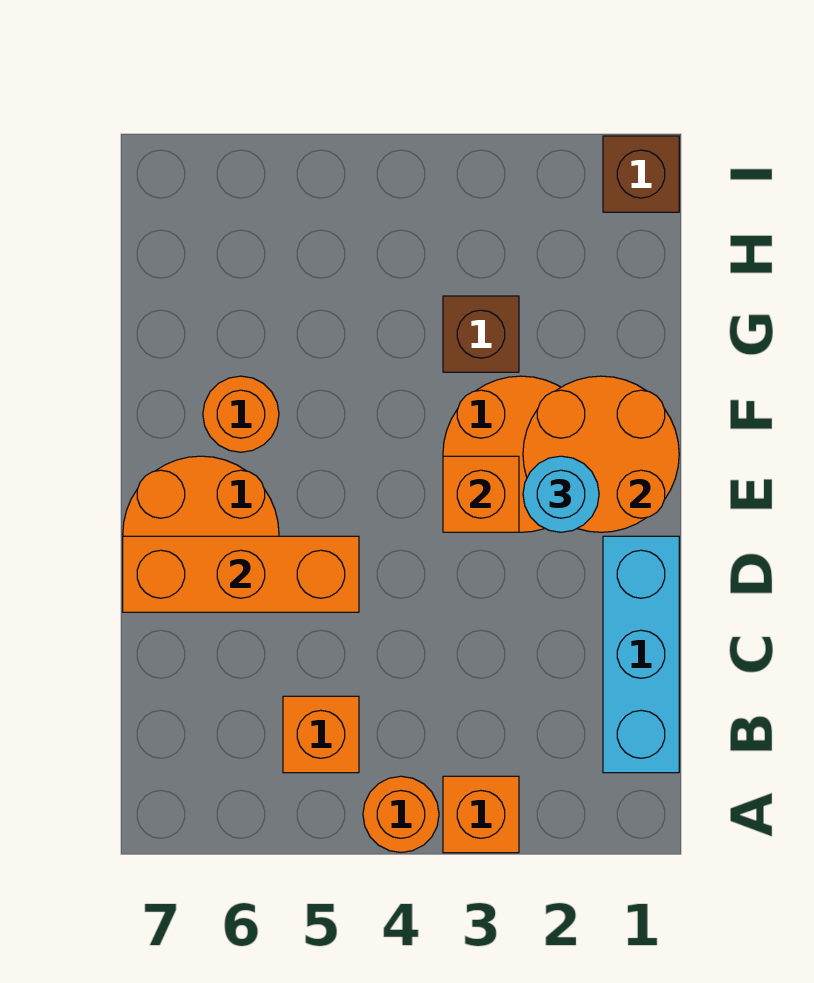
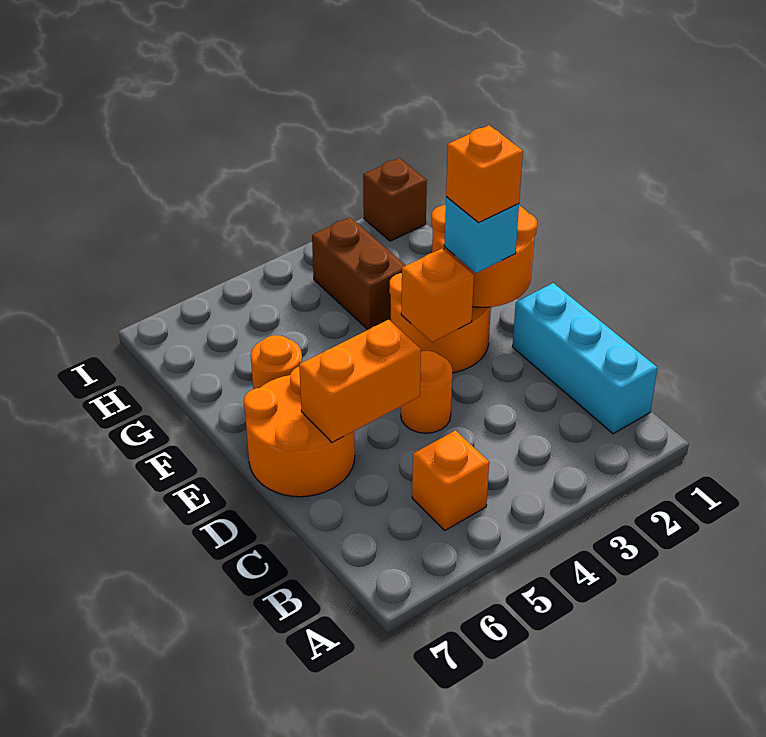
orange brick A3 level 1 -> orange brick E2 level 4
orange round brick A4 level 1 -> orange round brick D4 level 1
orange brick D5:D7 level 2 -> orange brick D5:D6 level 2
cyan round brick E2 level 3 -> cyan brick E2 level 3
brown brick G3 level 1 -> brown brick G3:H3 level 1

